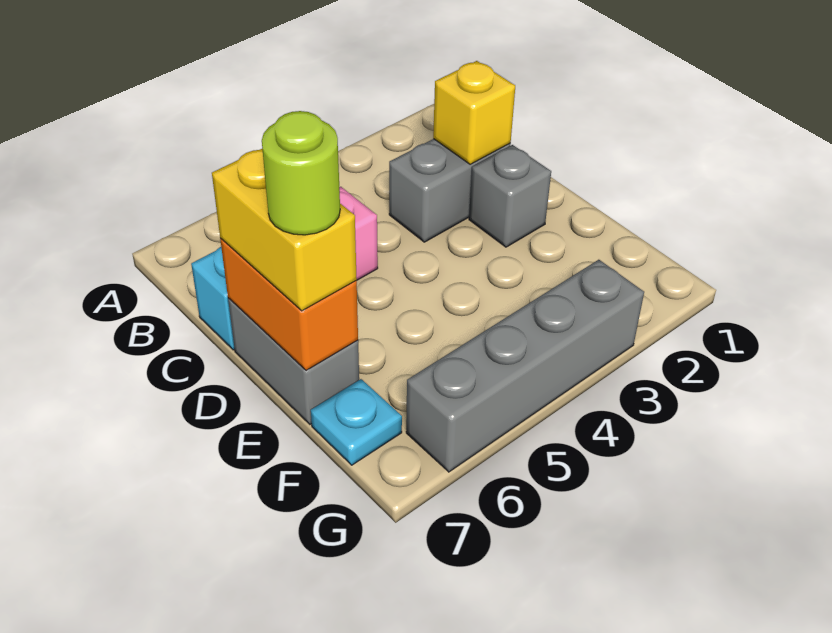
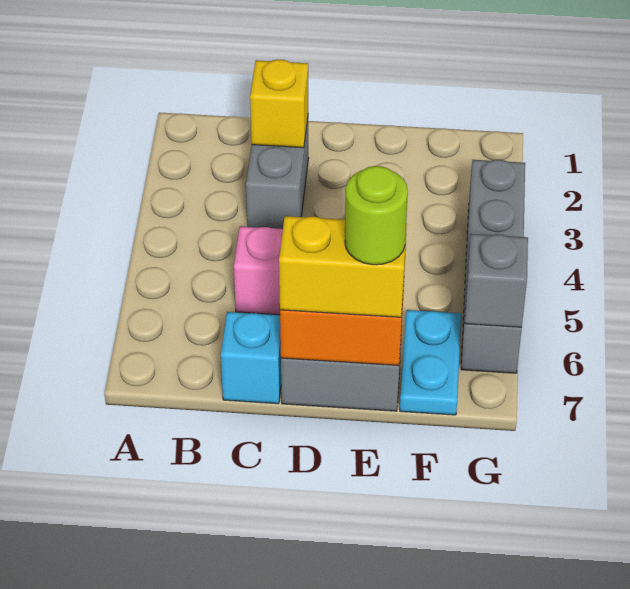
grey brick D2 level 1 -> grey brick G6 level 2
cyan plate F7 level 1 -> cyan plate F6:F7 level 1

